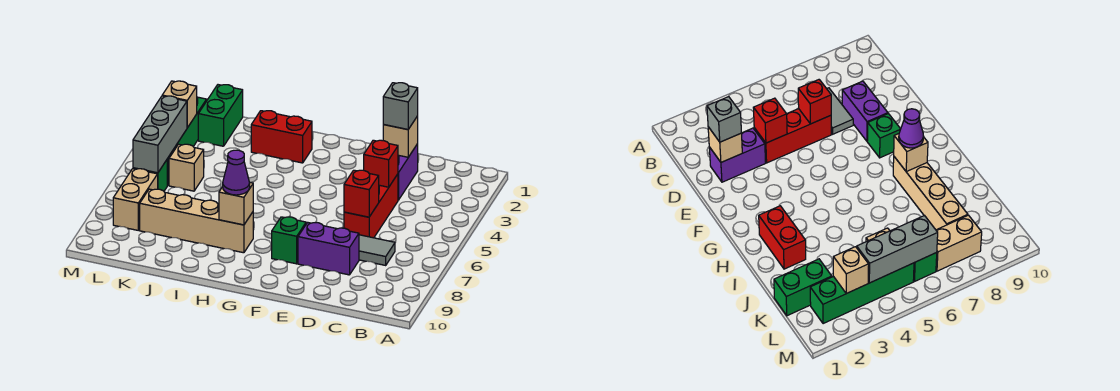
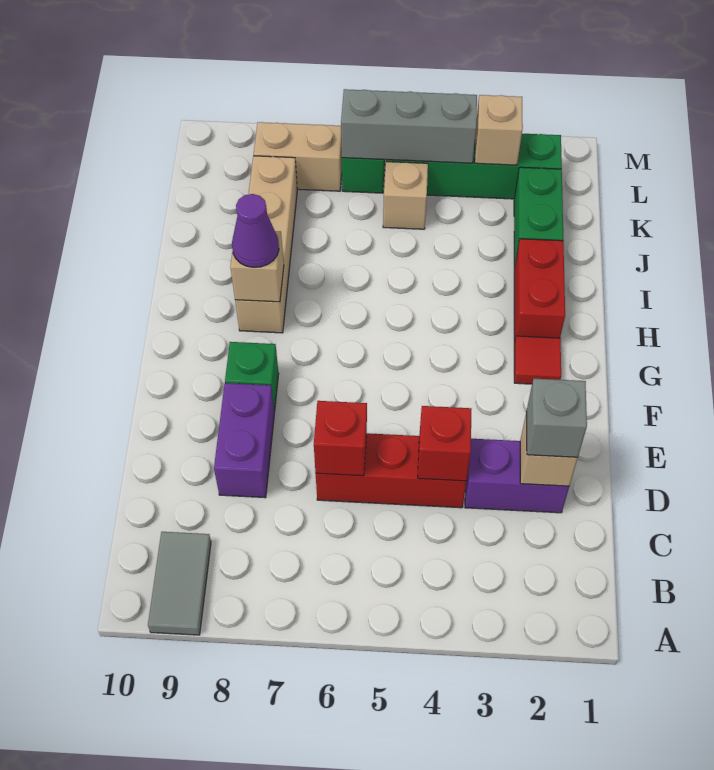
grey tile C7:D7 level 1 -> grey tile A9:B9 level 1
none -> red tile G2 level 1
green brick K1:K2 level 1 -> green brick J2:K2 level 1

